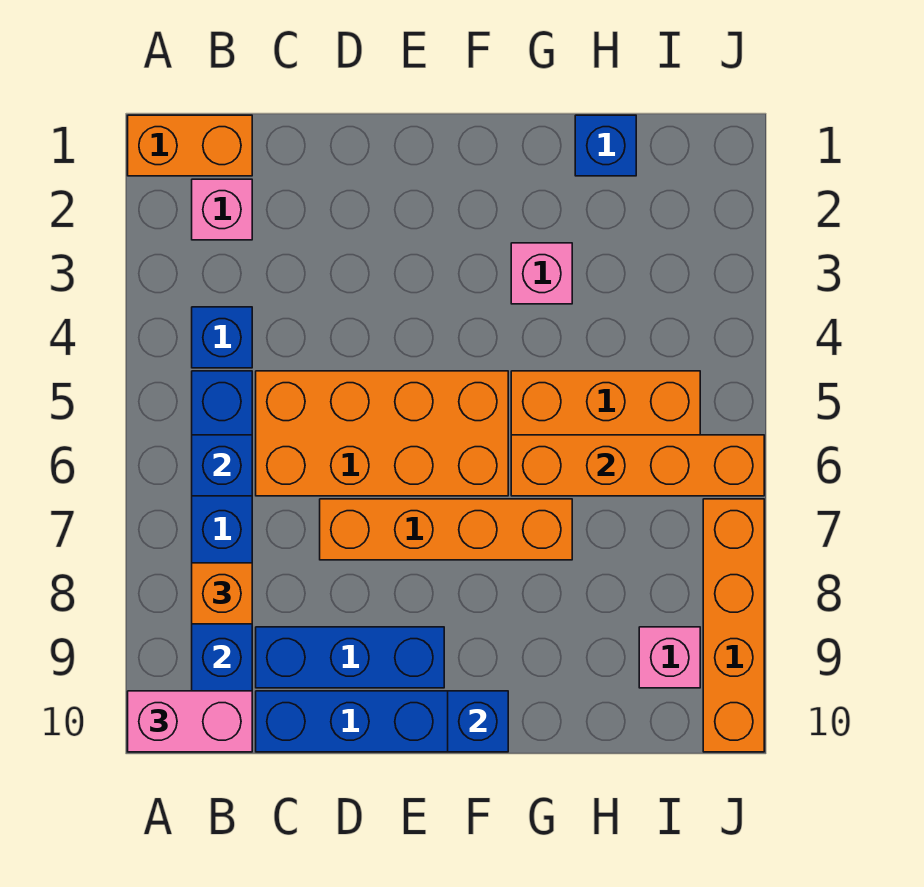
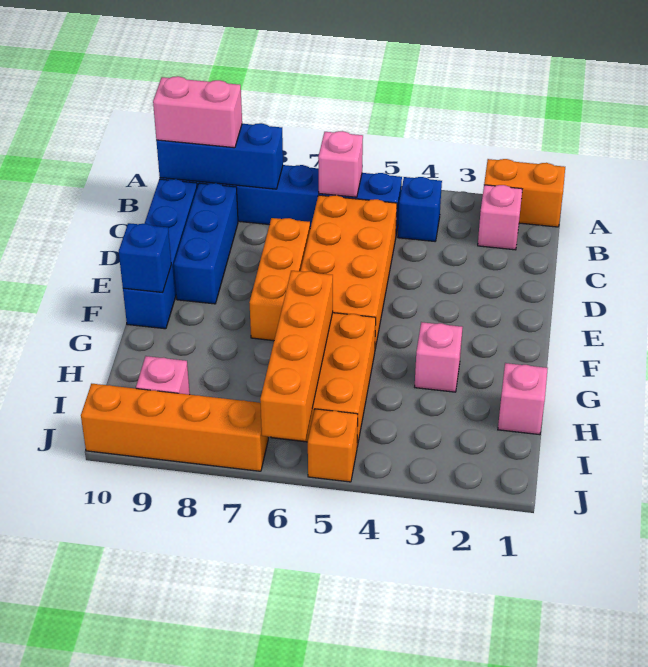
orange brick A1:B1 level 1 -> orange brick A1:A2 level 1
pink brick A10:B10 level 3 -> pink brick B9:B10 level 3
blue brick B6 level 2 -> pink brick B6 level 2
orange brick B8 level 3 -> orange brick J5 level 1
orange brick D7:G7 level 1 -> orange brick D7:F7 level 1
blue brick H1 level 1 -> pink brick H1 level 1

